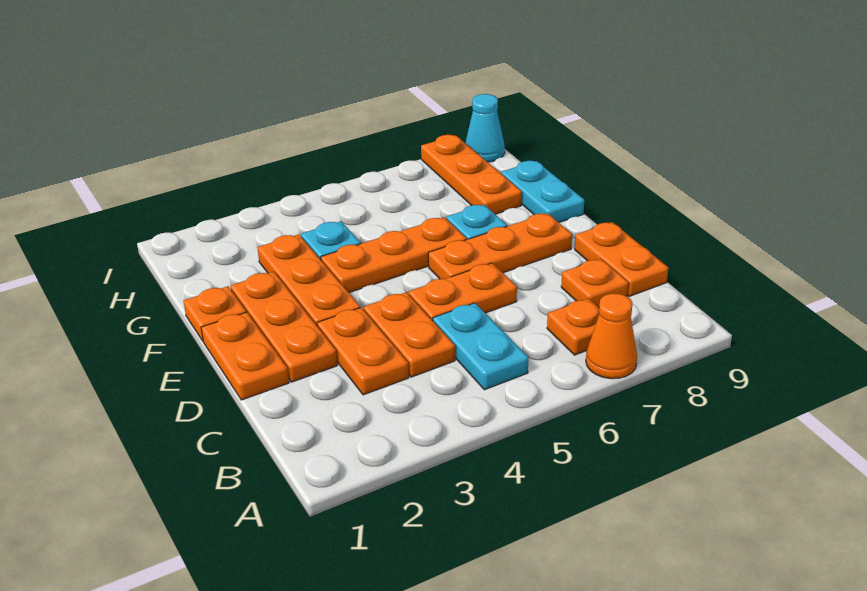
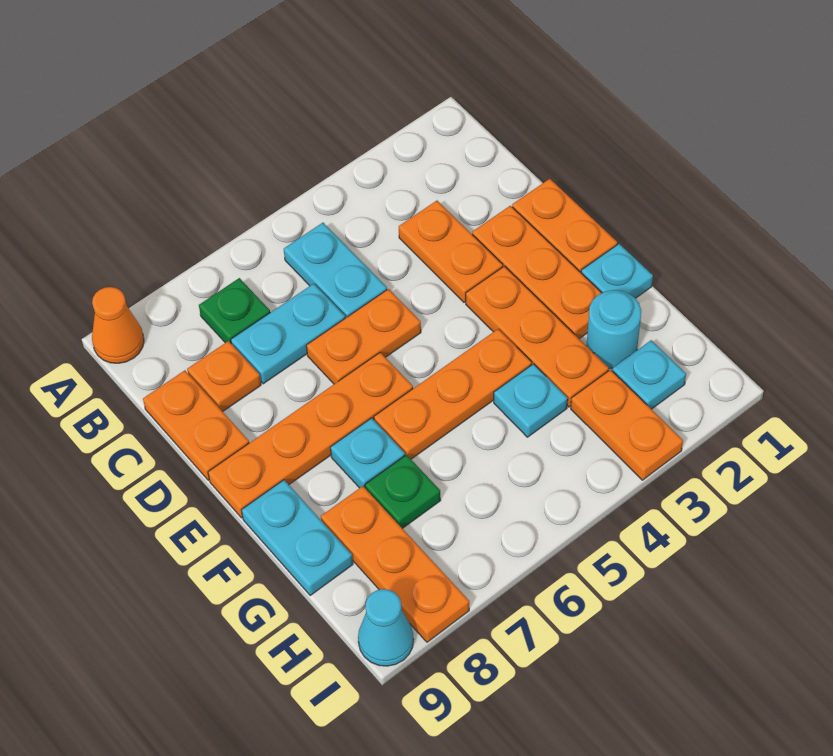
orange cone A7 level 1 -> orange cone A9 level 1
orange plate B7 level 1 -> green plate B7 level 1
orange plate C4:D4 level 1 -> orange plate H3:I3 level 1
none -> cyan plate C6:C7 level 1
orange plate E6:E8 level 1 -> orange plate E6:E9 level 1
orange plate F1 level 1 -> cyan plate F1 level 1
none -> cyan round brick G2 level 1
none -> green plate G7 level 1
none -> cyan plate H2 level 1

